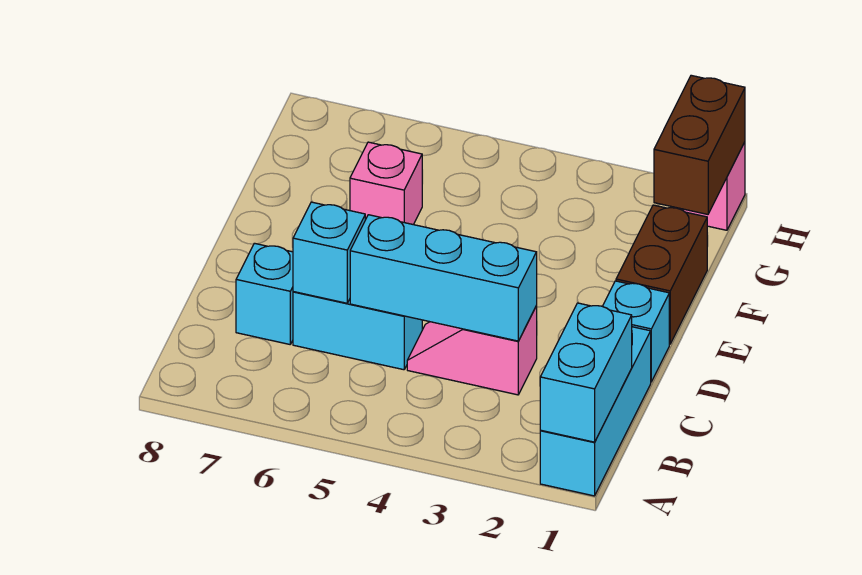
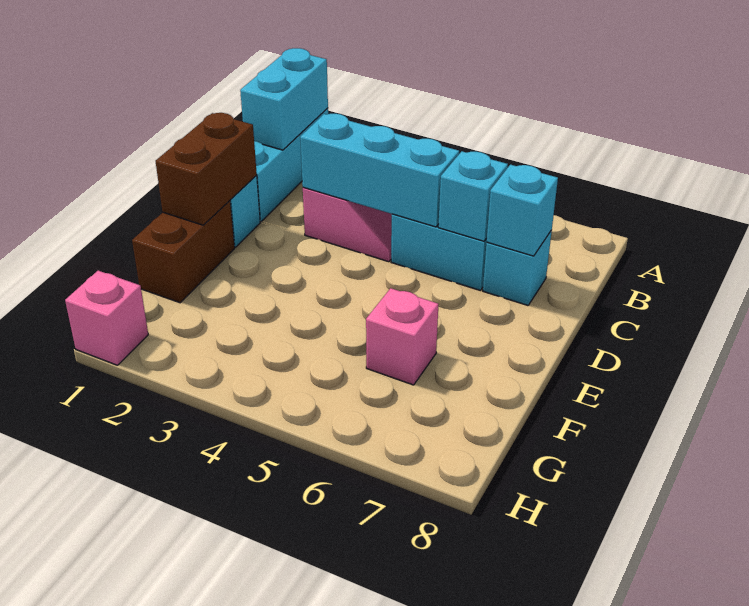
none -> cyan brick C7 level 2
brown brick G1:H1 level 2 -> brown brick D1:E1 level 2

